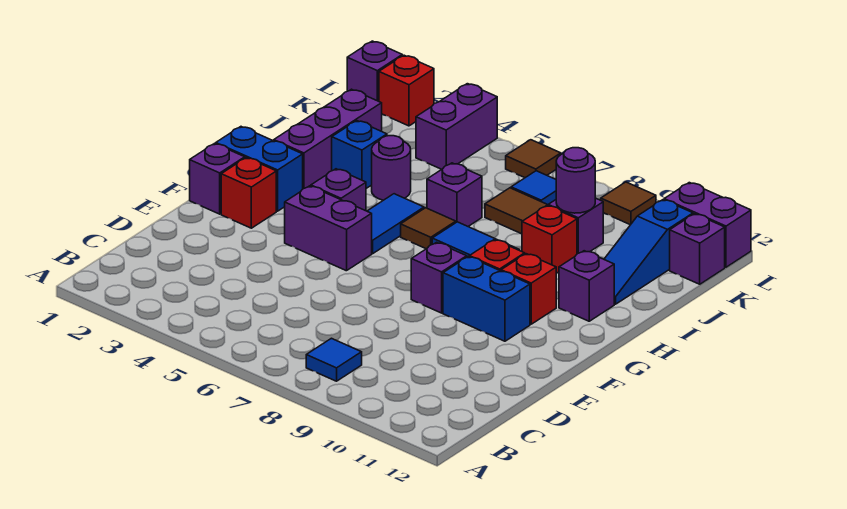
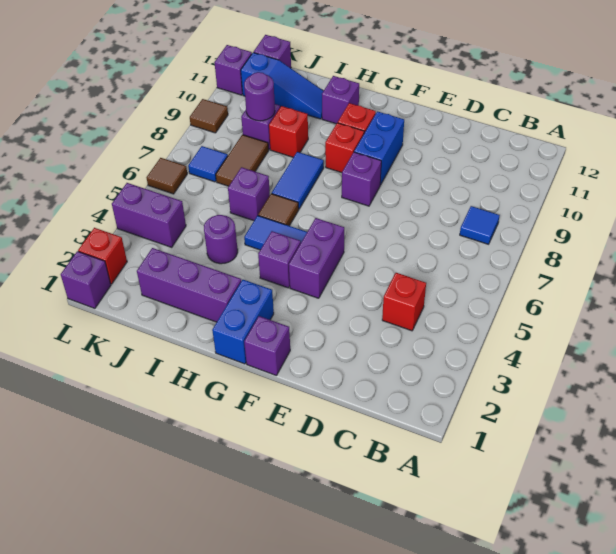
red brick F2 level 1 -> red brick C4 level 1
blue brick I3 level 1 -> none
purple brick L11:L12 level 1 -> purple brick L11 level 1

